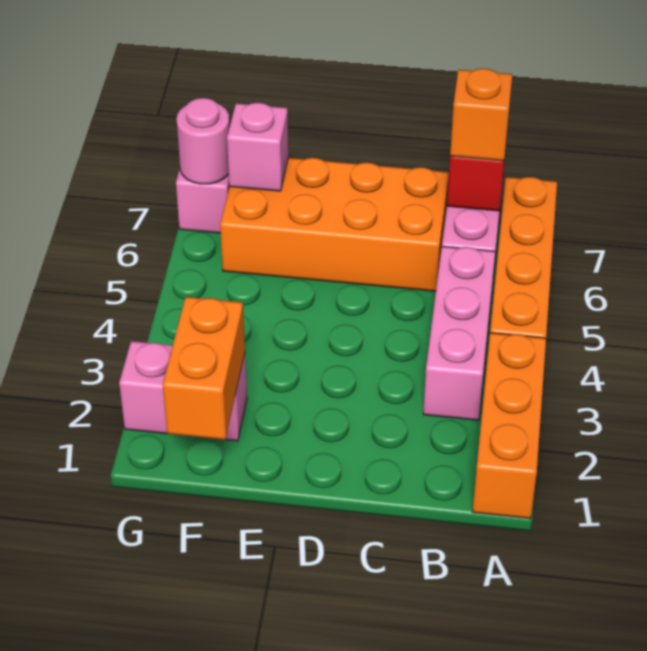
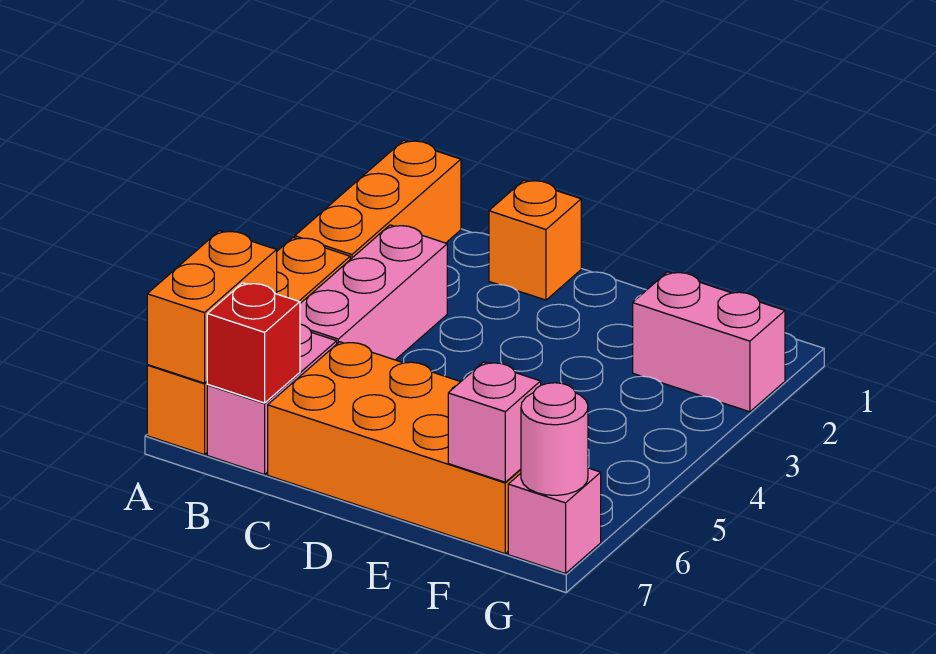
orange brick B7 level 3 -> orange brick C1 level 1
orange brick F1:F2 level 2 -> orange brick A6:A7 level 2

